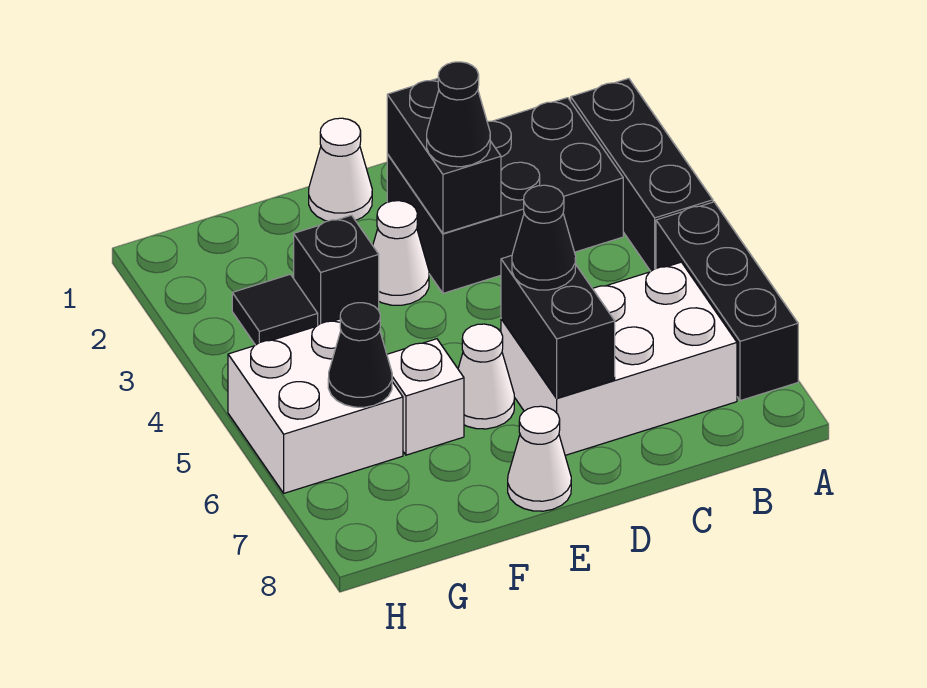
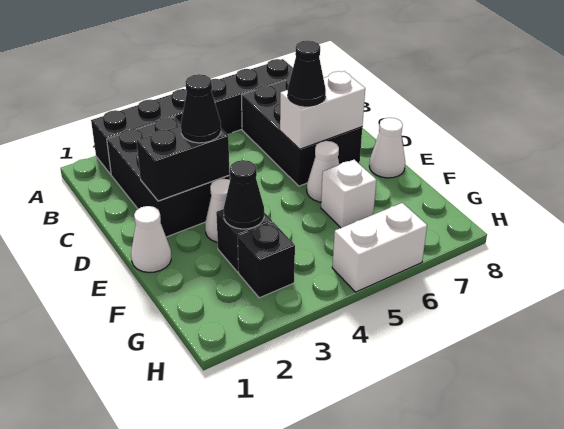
white brick B6:D7 level 1 -> black brick B6:D7 level 1
black brick D6:D7 level 2 -> white brick D6:D7 level 2
black tile G3 level 1 -> black brick G3 level 1
white brick G5:H6 level 1 -> white brick H5:H6 level 1
black cone G6 level 2 -> black cone F3 level 2

